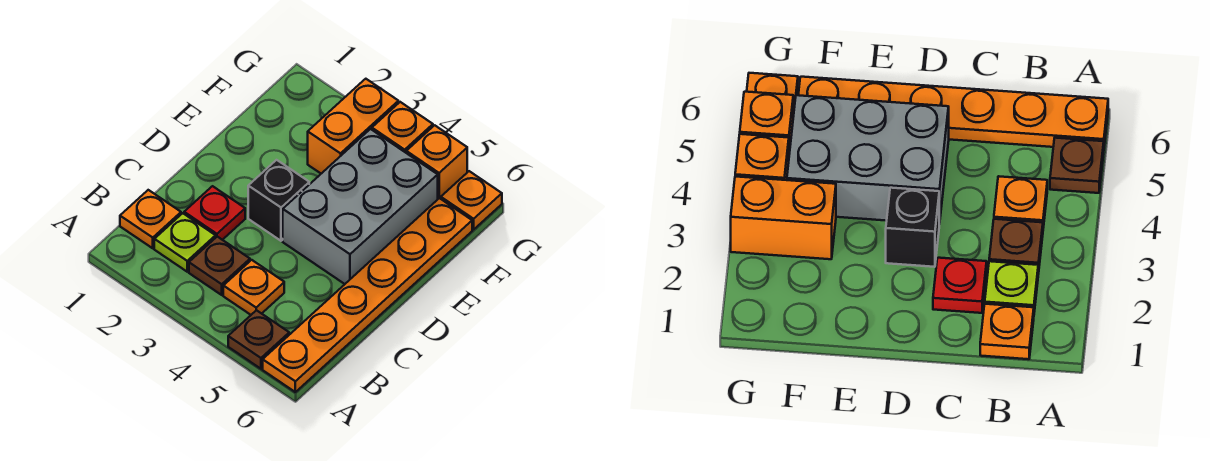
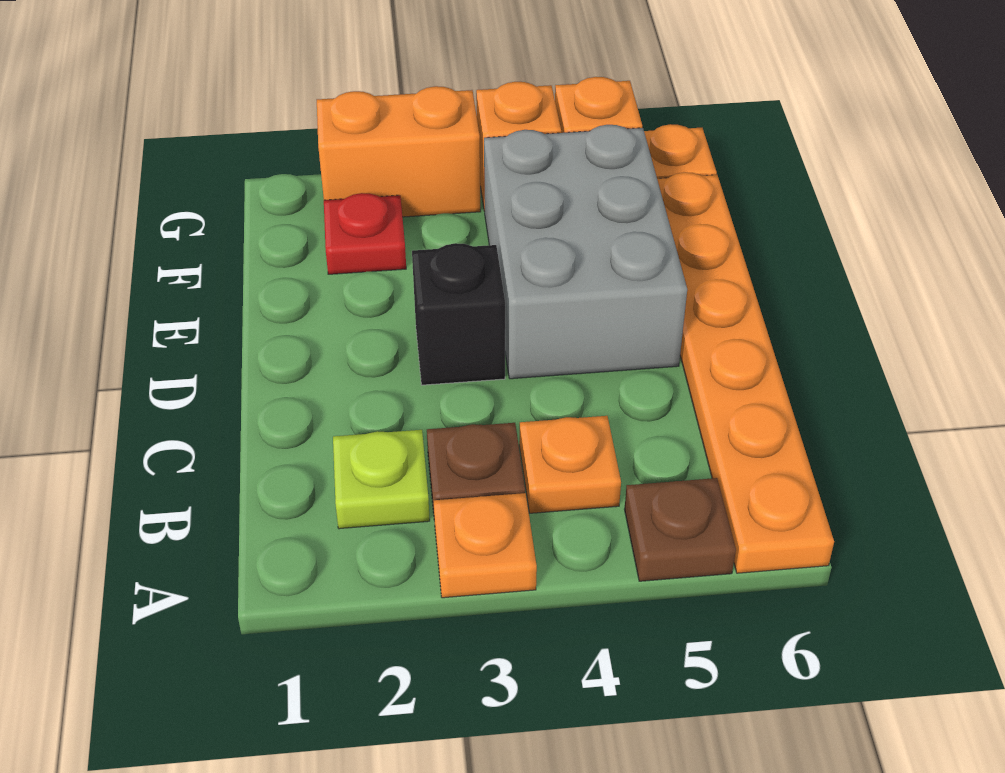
orange plate B1 level 1 -> orange plate A3 level 1
red plate C2 level 1 -> red plate F2 level 1
orange brick F3:G3 level 1 -> orange brick G2:G3 level 1

